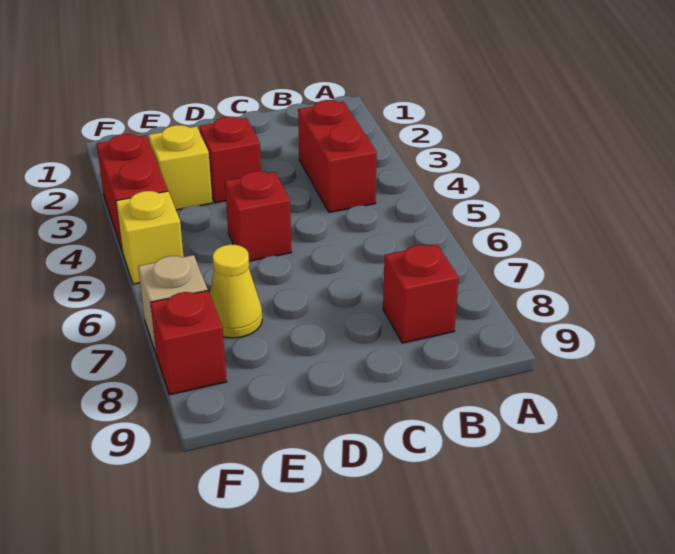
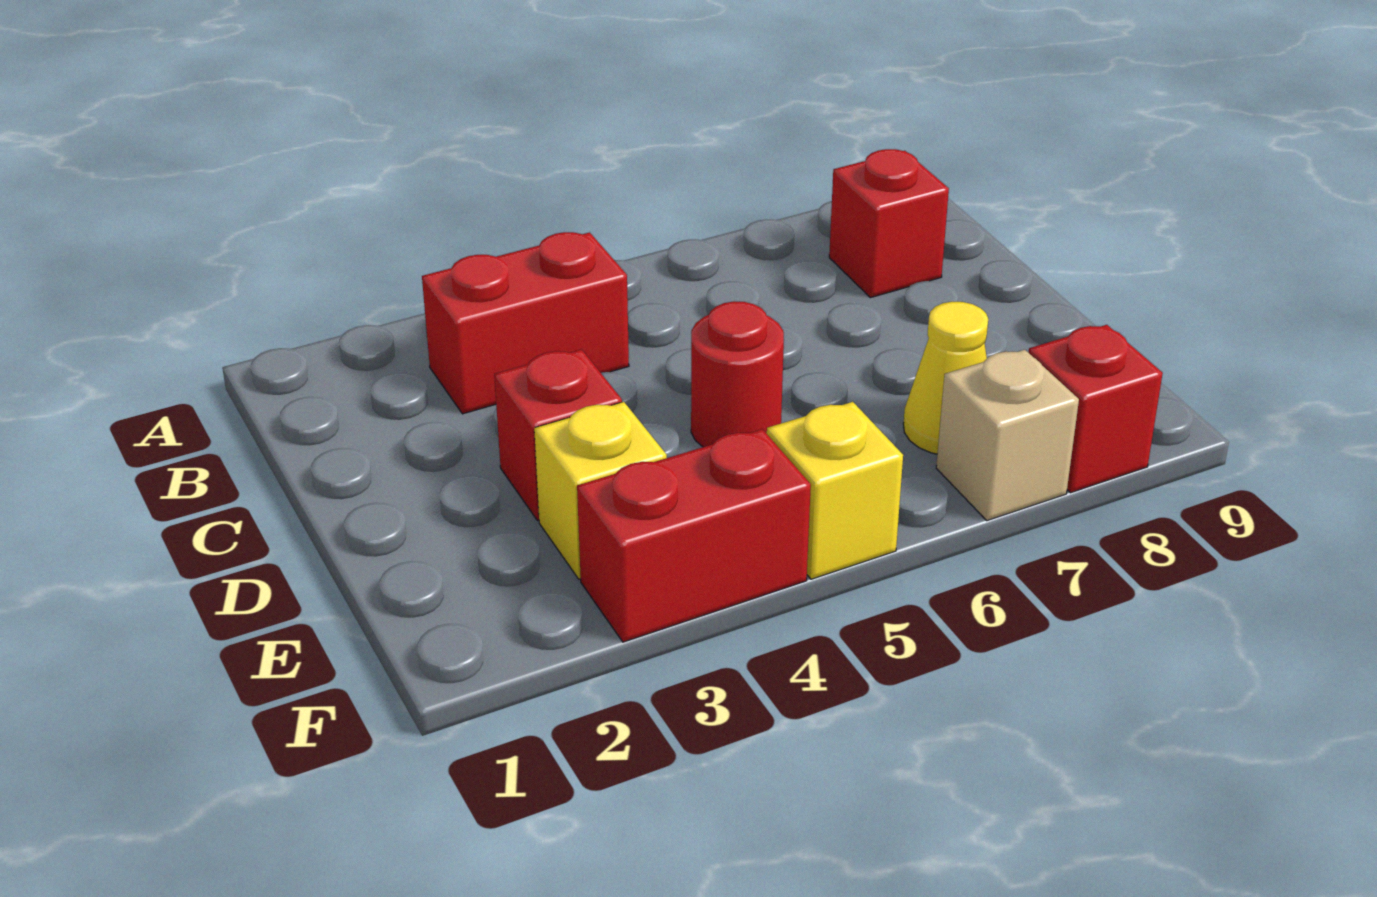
red brick D5 level 1 -> red round brick D5 level 1

